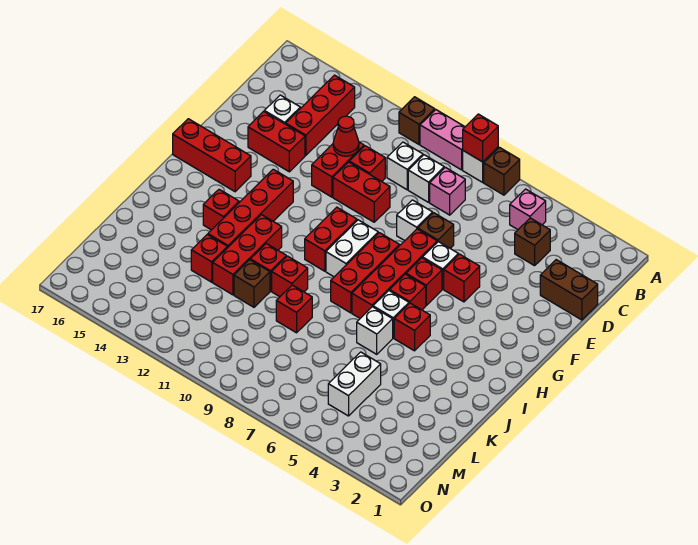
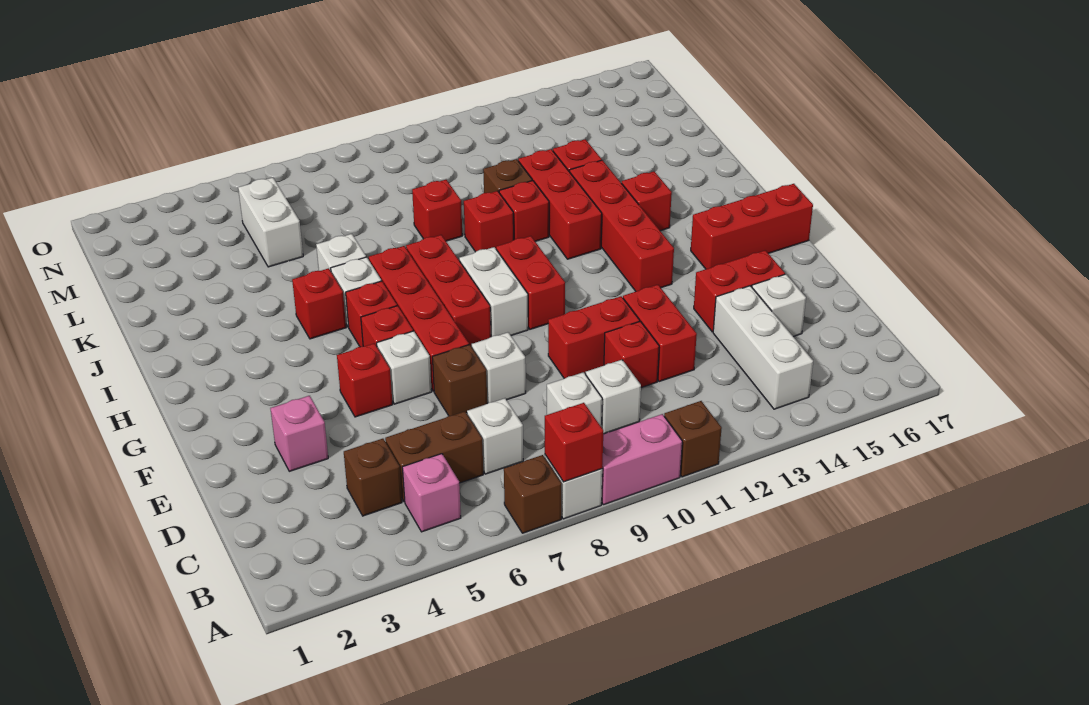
red brick B14:D14 level 1 -> white brick B14:D14 level 1
none -> white brick C7 level 1
pink brick C8 level 1 -> pink brick E3 level 1
brown brick D1:D2 level 1 -> brown brick C5:C6 level 1
red cone D12 level 2 -> none

